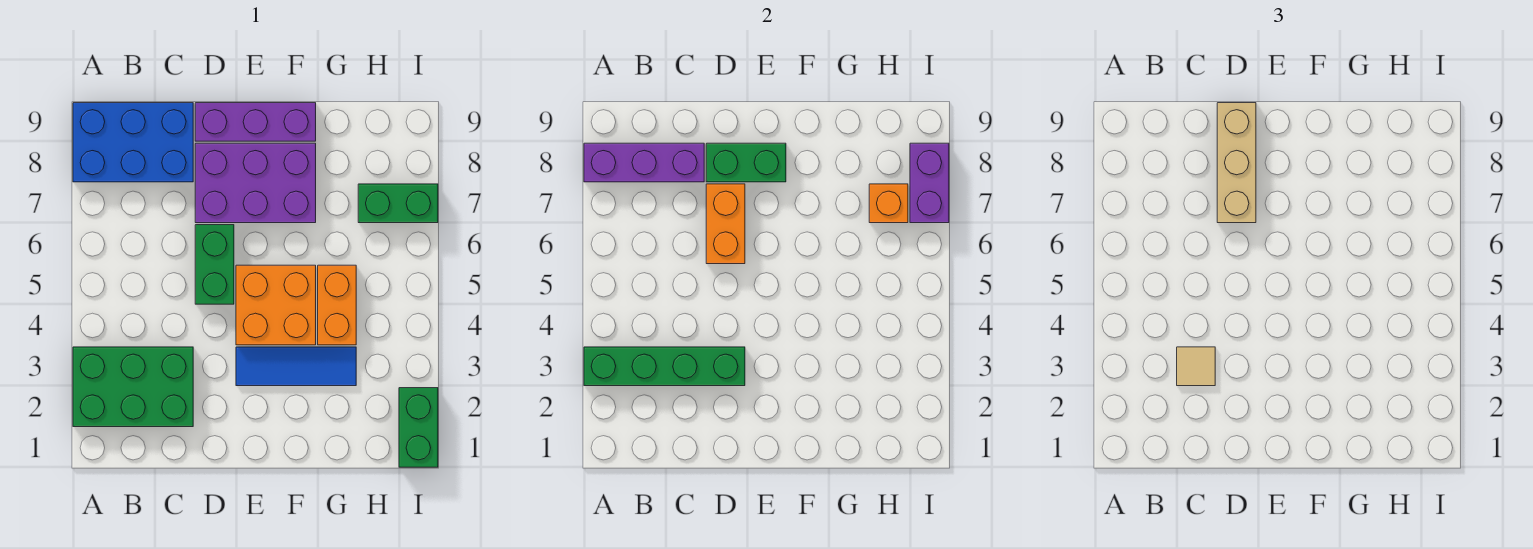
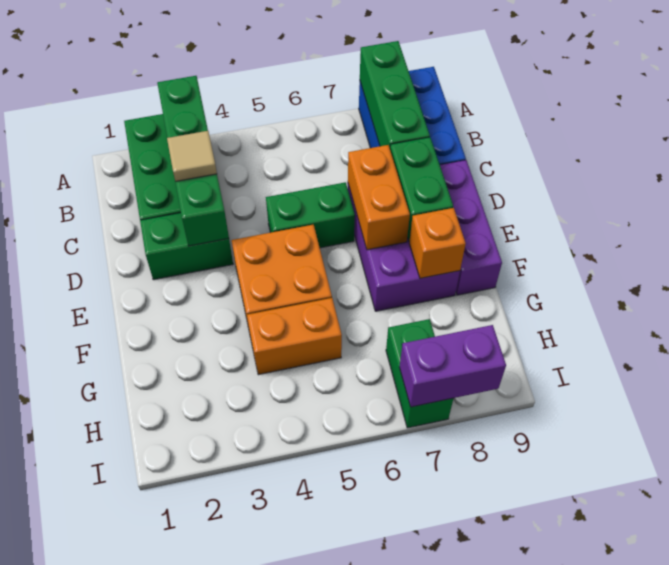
purple brick A8:C8 level 2 -> green brick A8:C8 level 2
orange brick D6:D7 level 2 -> orange brick D7:E7 level 2
tan brick D7:D9 level 3 -> none
blue tile E3:G3 level 1 -> none
orange brick H7 level 2 -> orange brick F8 level 2
green brick I1:I2 level 1 -> green brick D2:D3 level 1

